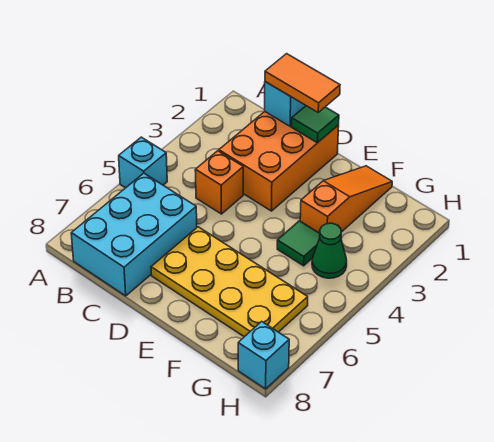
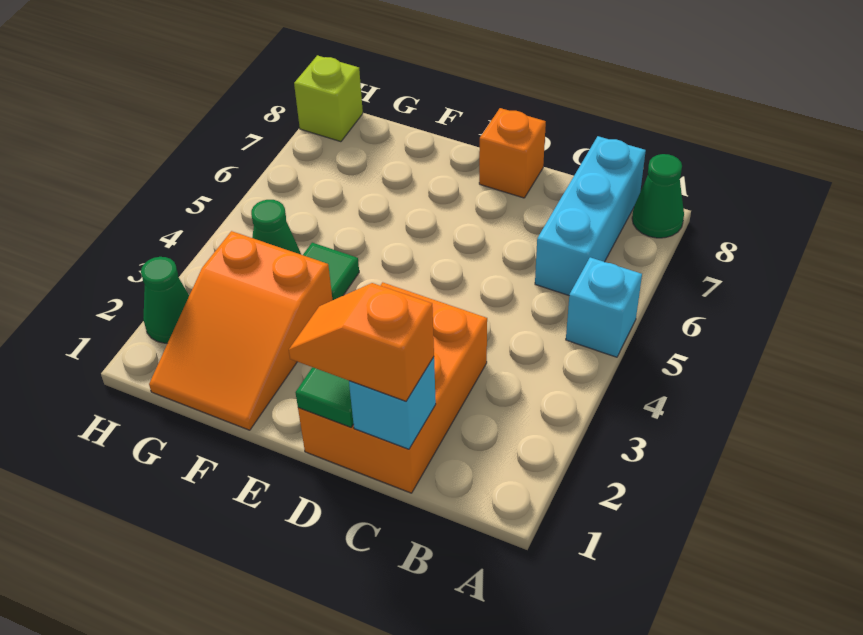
none -> green cone A8 level 1
cyan brick B6:C8 level 1 -> cyan brick B6:B8 level 1
orange tile C1:D1 level 3 -> orange slope C1:D1 level 3 top C
orange brick C4 level 1 -> orange brick D8 level 1
yellow plate D6:G7 level 1 -> none
orange slope F1:F3 level 1 top 3 -> orange slope F1:G3 level 1 top 3
none -> green cone H2 level 1
cyan brick H8 level 1 -> lime brick H8 level 1

